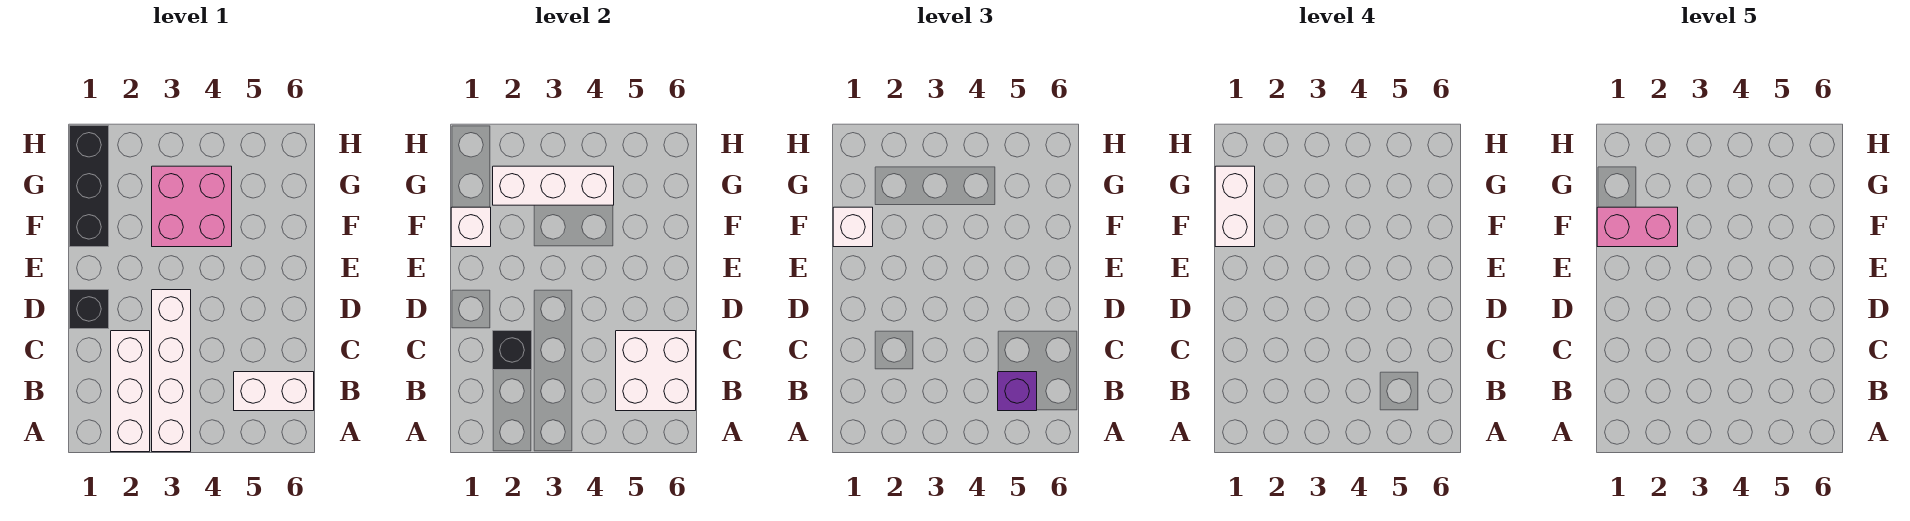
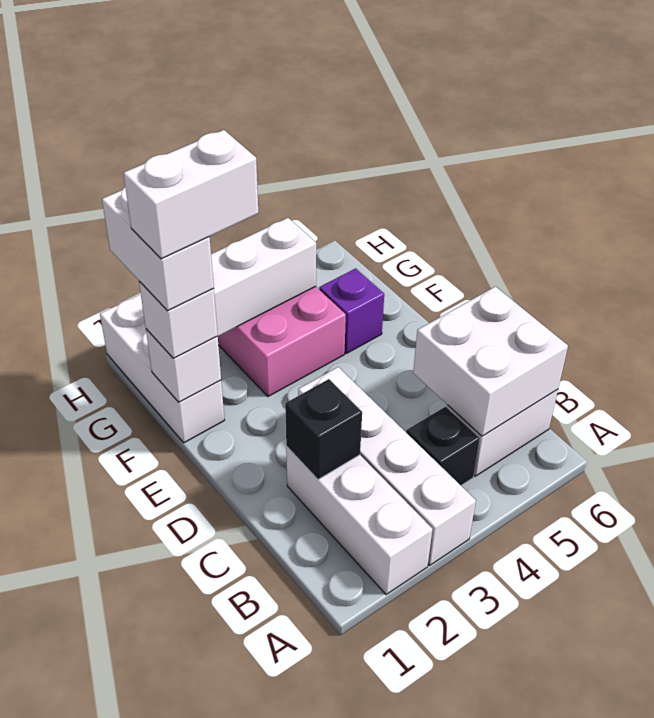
purple brick B5 level 3 -> purple brick F5 level 1
black brick D1 level 1 -> black brick B4 level 1
black brick F1:H1 level 1 -> white brick F1:H1 level 1
pink brick F1:F2 level 5 -> white brick F1:F2 level 5

